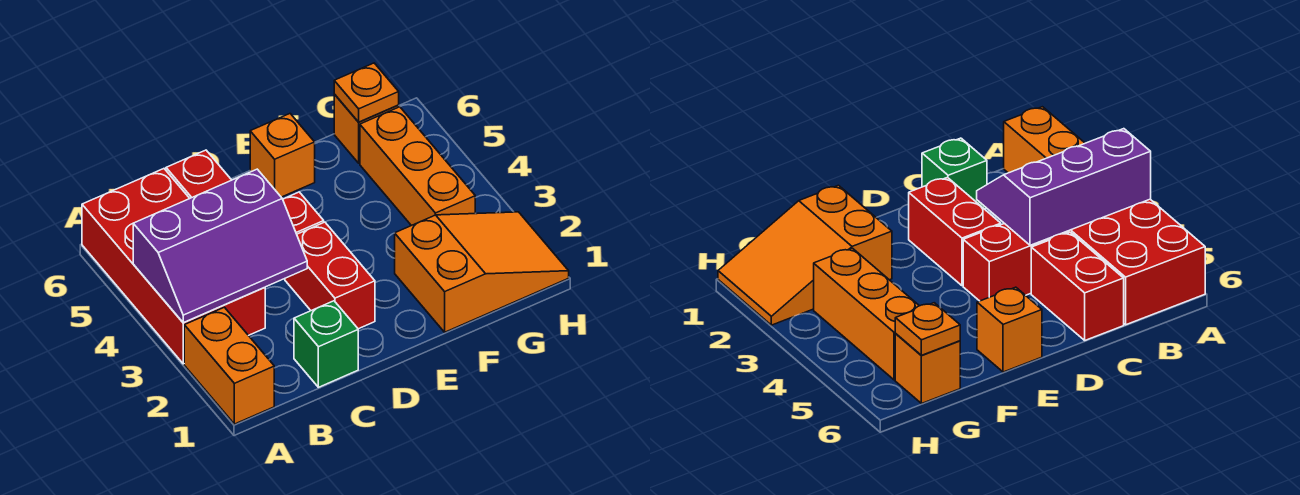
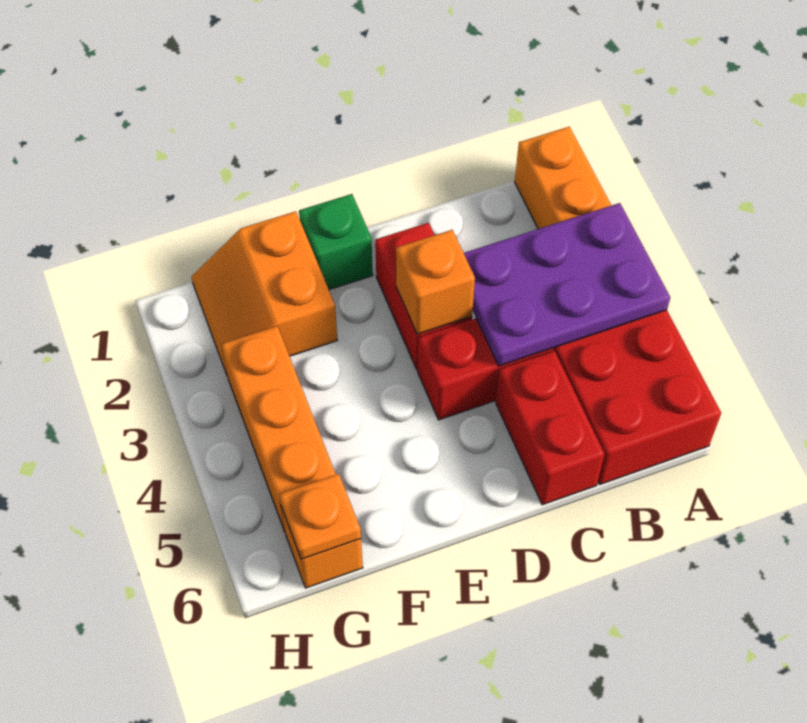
purple slope A3:C4 level 2 top 4 -> purple plate A3:C4 level 2
green brick C1 level 1 -> green brick E1 level 1
orange brick E6 level 1 -> orange brick D3 level 2
orange slope F1:H2 level 1 top F -> orange slope F1:G2 level 1 top F

